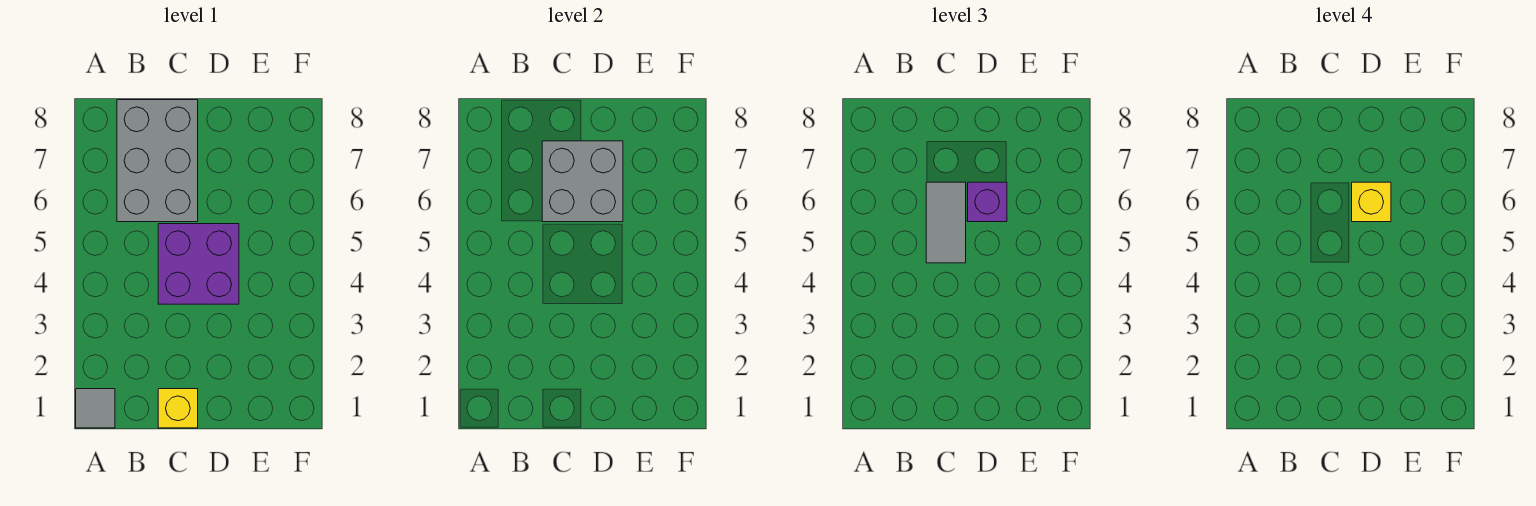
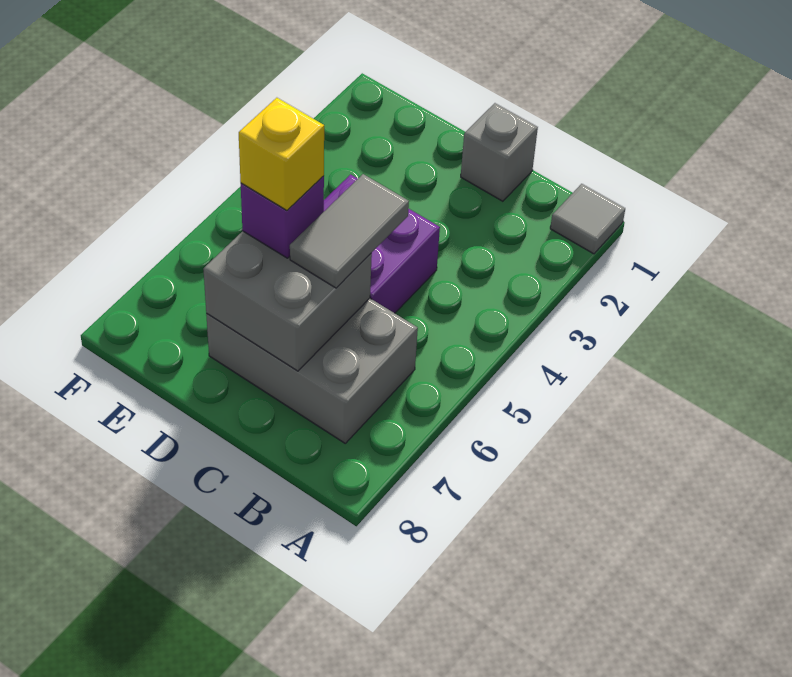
grey brick B6:C8 level 1 -> grey brick B6:D7 level 1
yellow brick C1 level 1 -> grey brick C1 level 1

